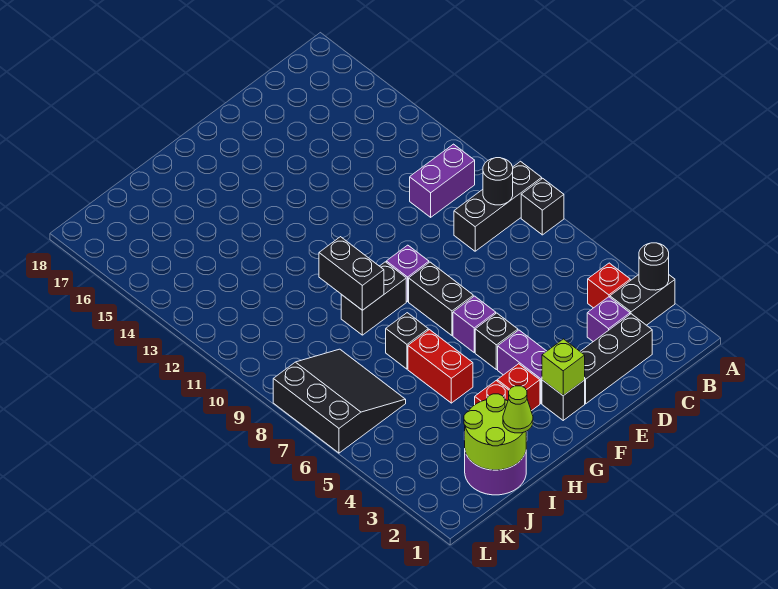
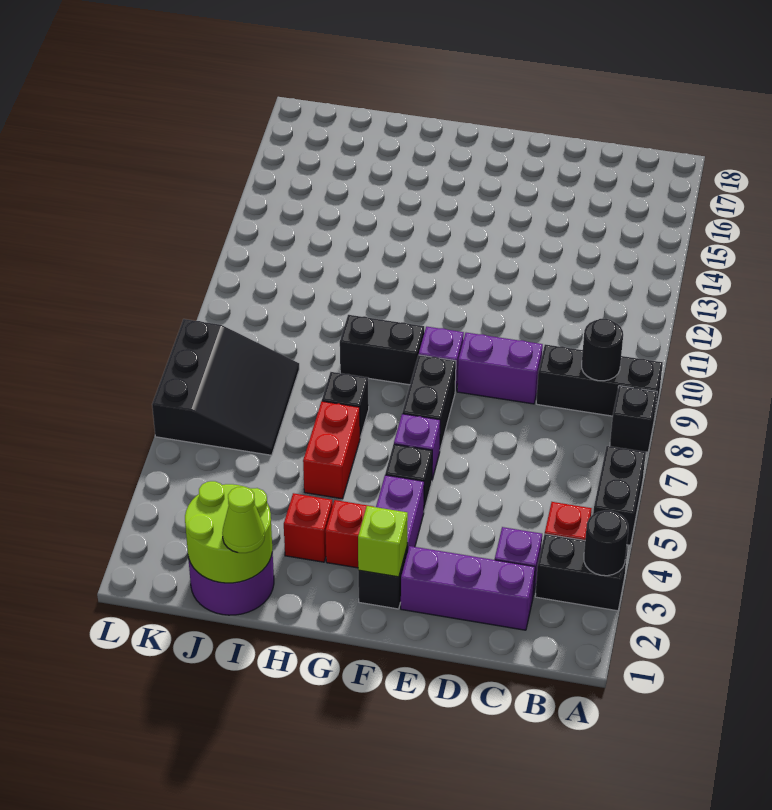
purple brick B11:C11 level 1 -> purple brick D9:E9 level 1
black brick C2:E2 level 1 -> purple brick C2:E2 level 1
black brick H9:H10 level 2 -> black brick A5:A6 level 1

